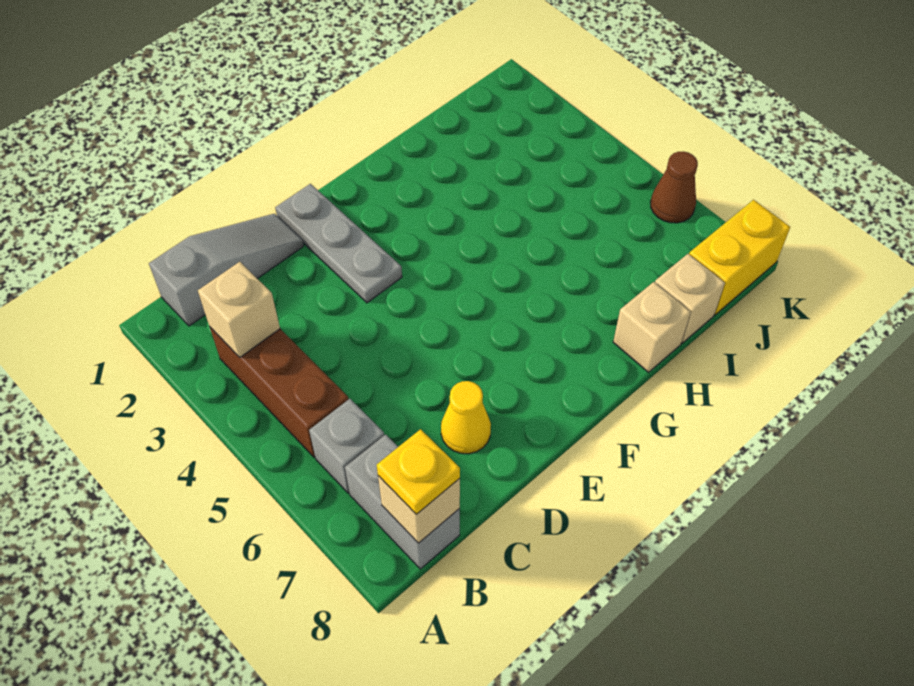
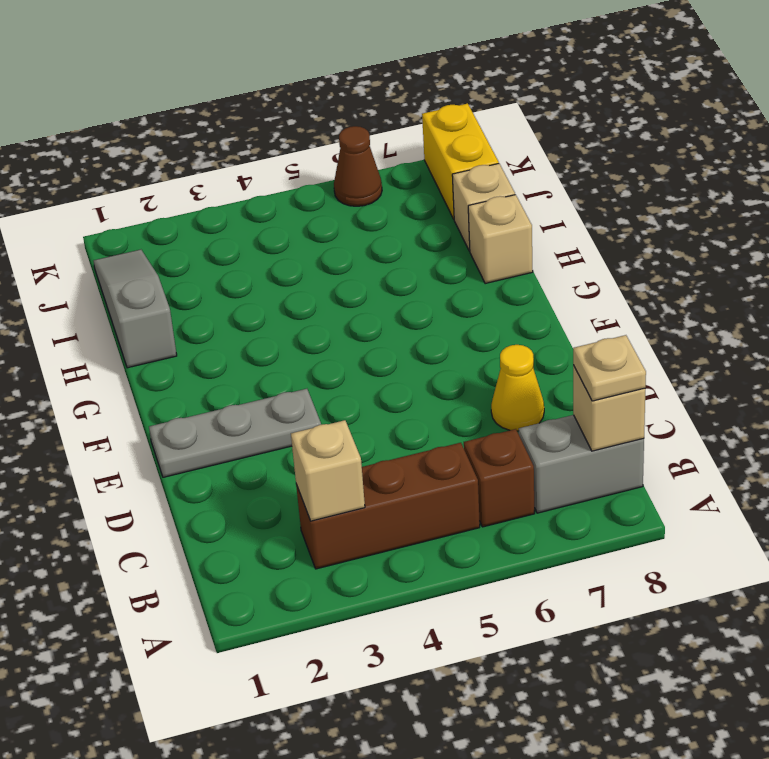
grey slope B1:D1 level 1 top B -> grey slope H1:J1 level 1 top H
grey brick B6 level 1 -> brown brick B6 level 1
yellow plate B8 level 3 -> tan plate B8 level 3

